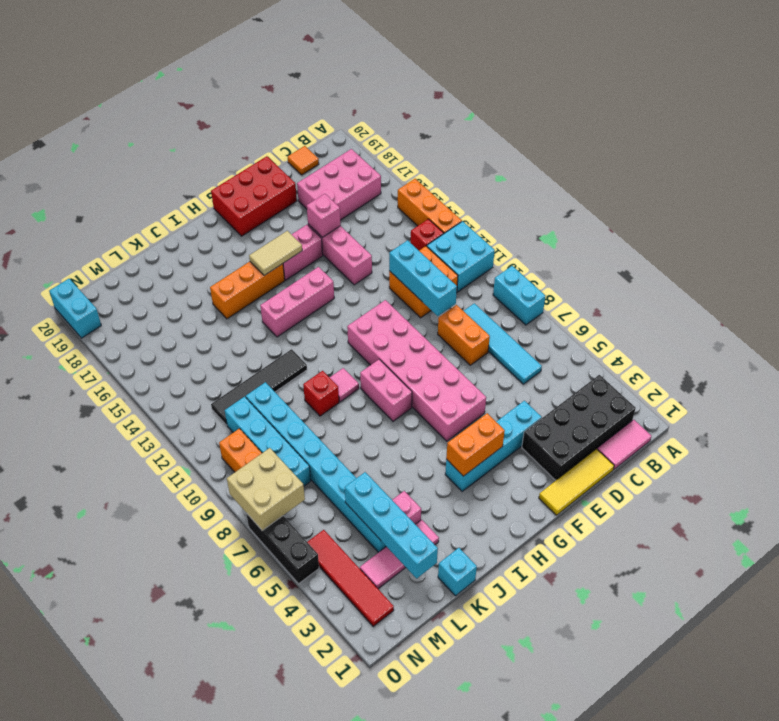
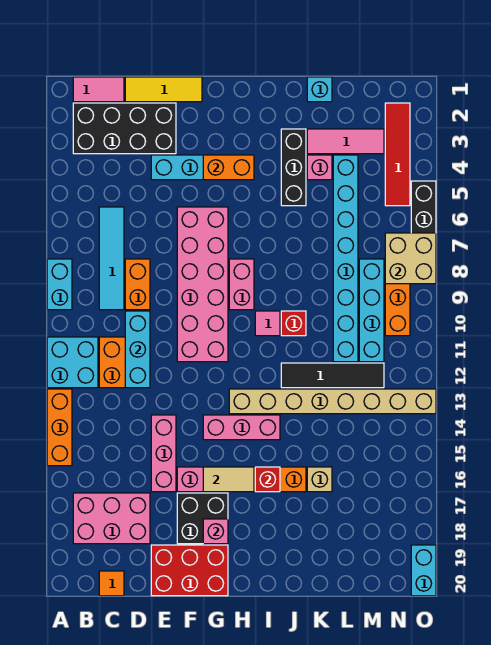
red brick B13 level 1 -> red brick I16 level 2
pink brick E16 level 2 -> pink brick G18 level 2
none -> black brick F17:G18 level 1
none -> tan brick H13:O13 level 1
none -> black brick J3:J5 level 1
none -> tan brick K16 level 1
cyan brick L2:L5 level 2 -> none

